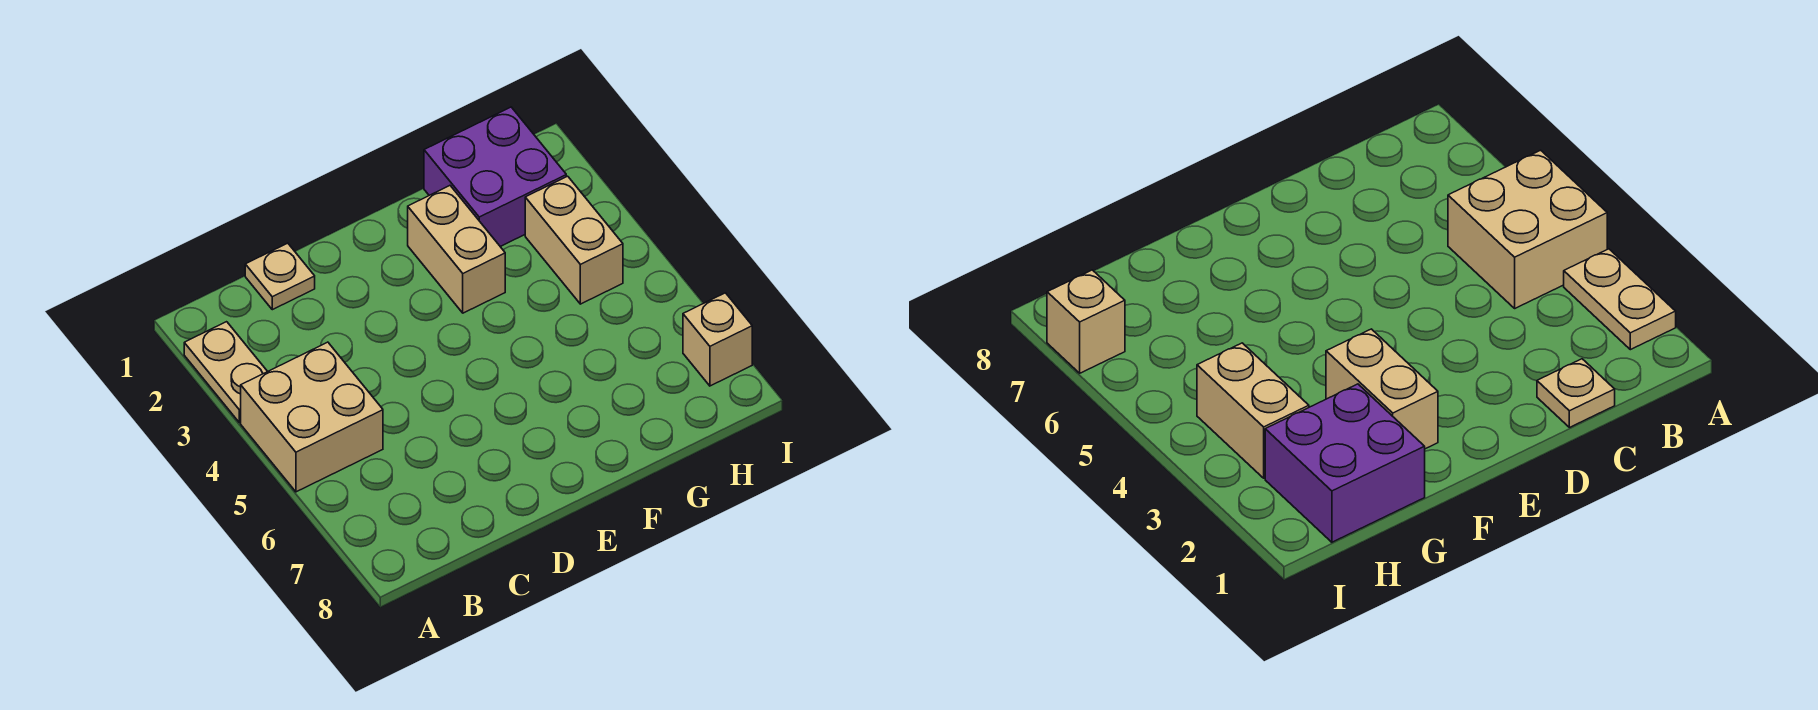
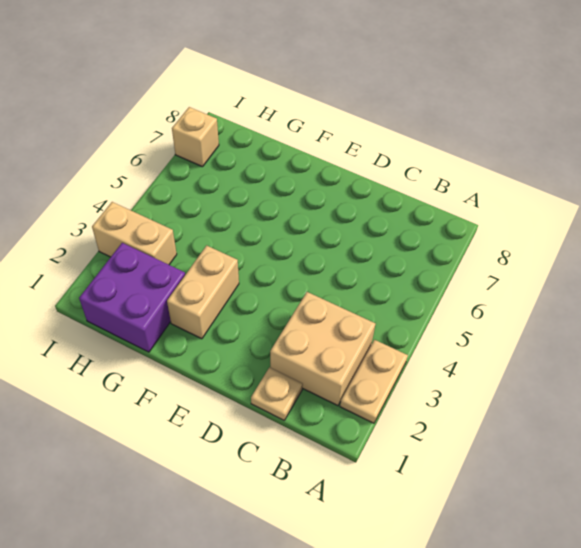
tan brick A4:B5 level 1 -> tan brick B2:C3 level 1
tan brick H3:H4 level 1 -> tan brick H3:I3 level 1

